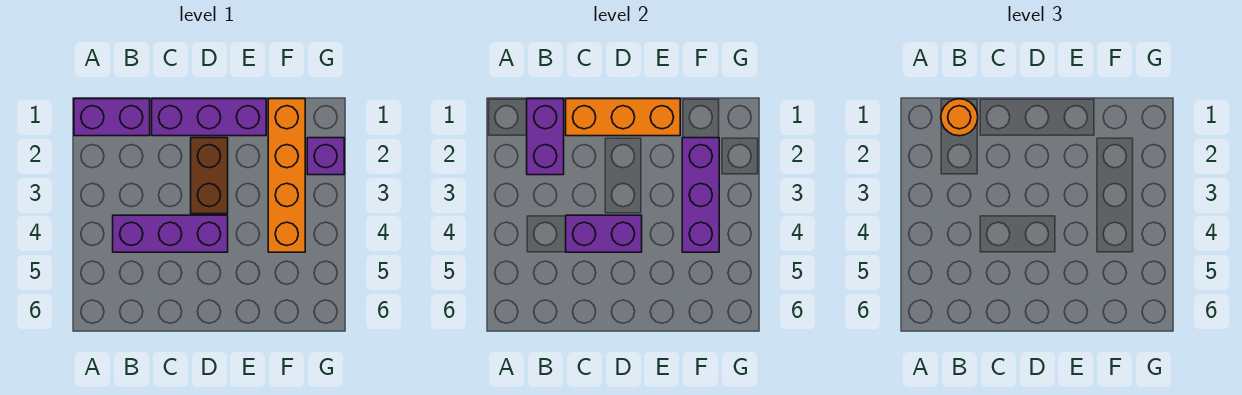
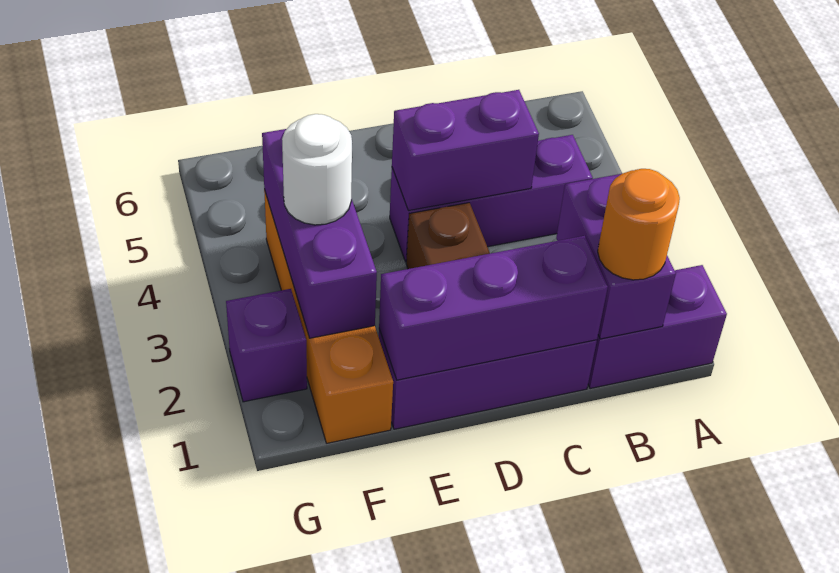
orange brick C1:E1 level 2 -> purple brick C1:E1 level 2
none -> white round brick F3 level 3

